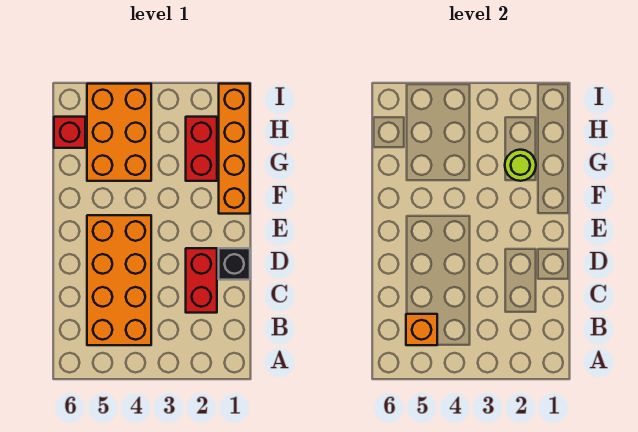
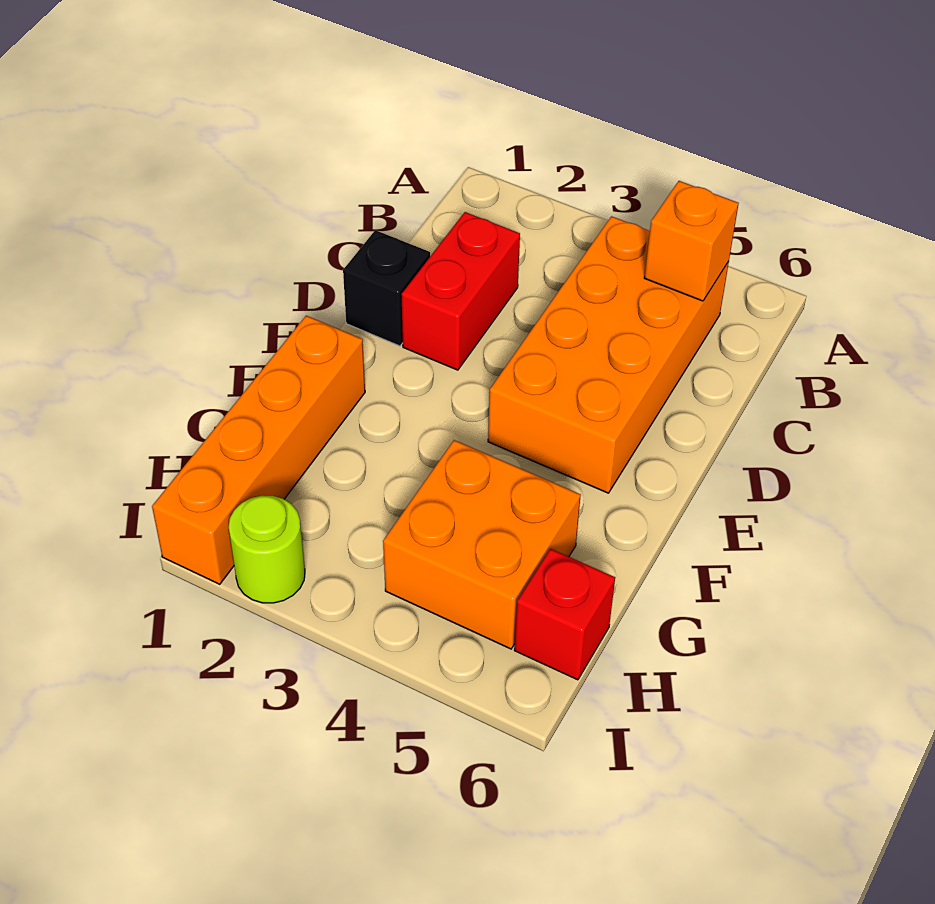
red brick G2:H2 level 1 -> none
lime round brick G2 level 2 -> lime round brick I2 level 1
orange brick G4:I5 level 1 -> orange brick G4:H5 level 1

